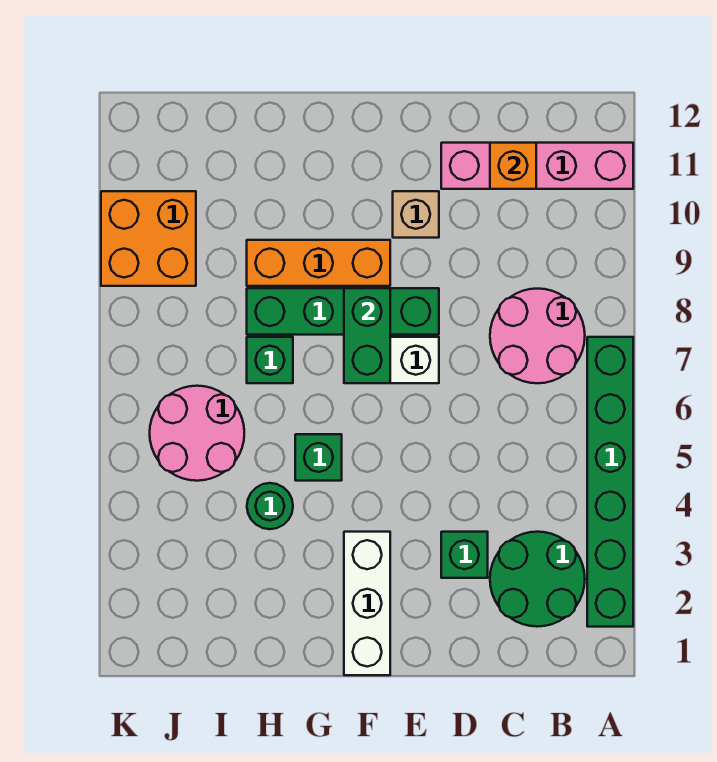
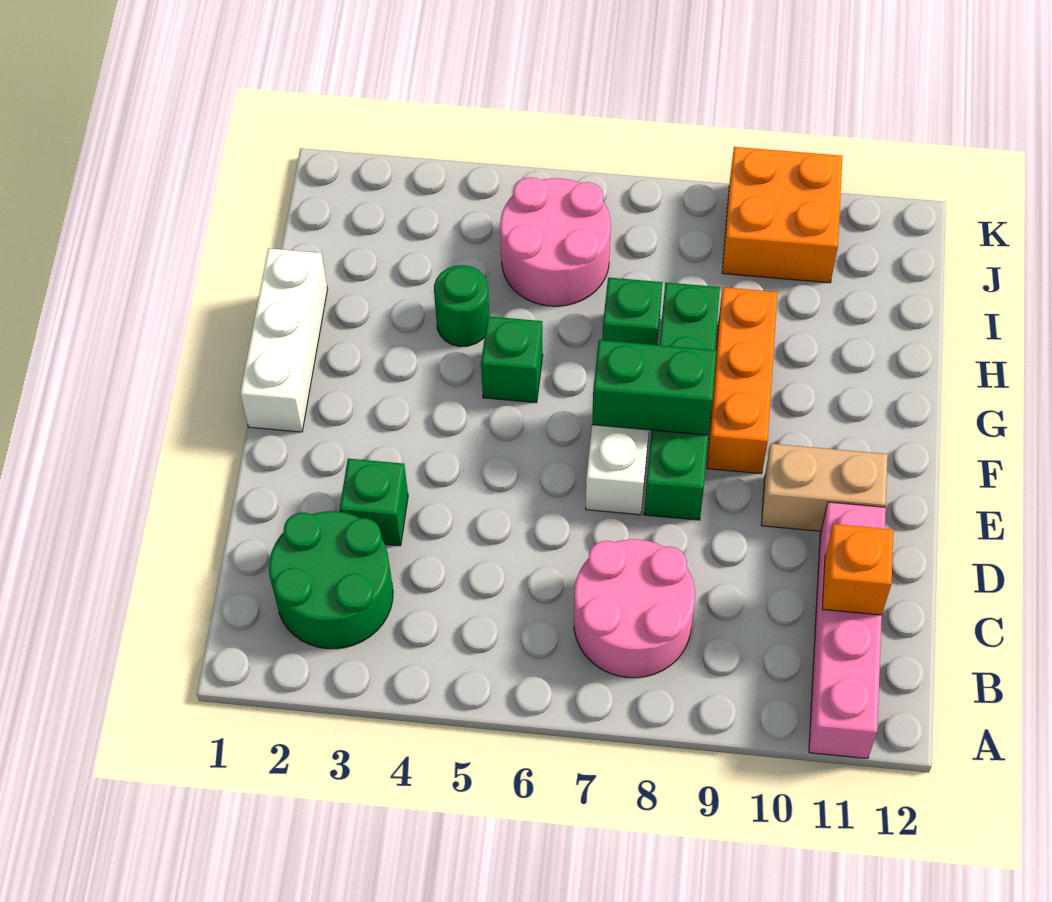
green brick A2:A7 level 1 -> none
tan brick E10 level 1 -> tan brick E10:E11 level 1
white brick F1:F3 level 1 -> white brick F1:H1 level 1

